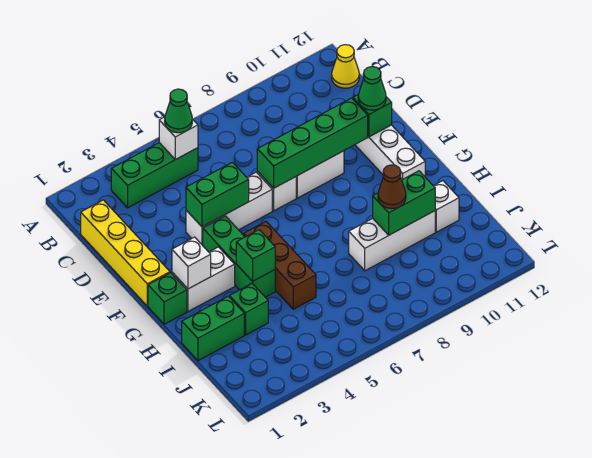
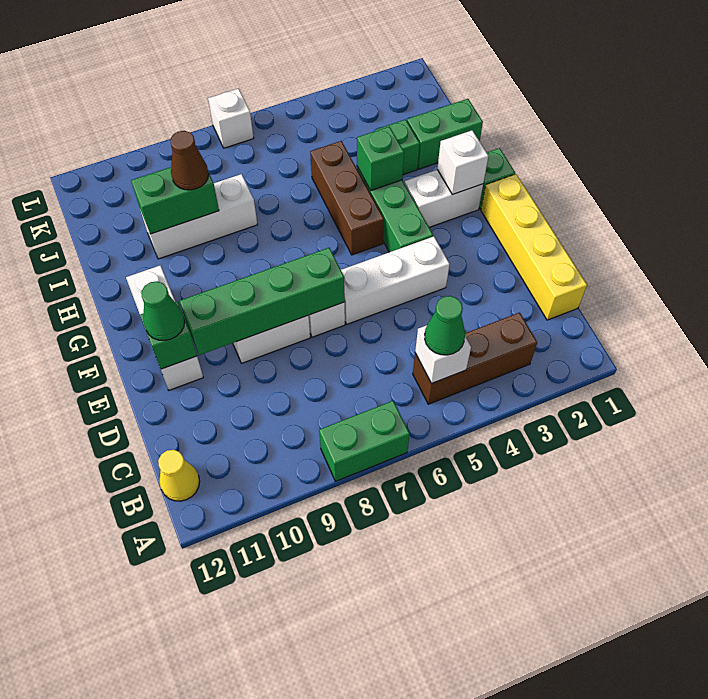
green brick B3:B5 level 1 -> brown brick B3:B5 level 1
green brick E4:E5 level 2 -> green brick A7:A8 level 1
white brick I11 level 1 -> white brick L7 level 1

